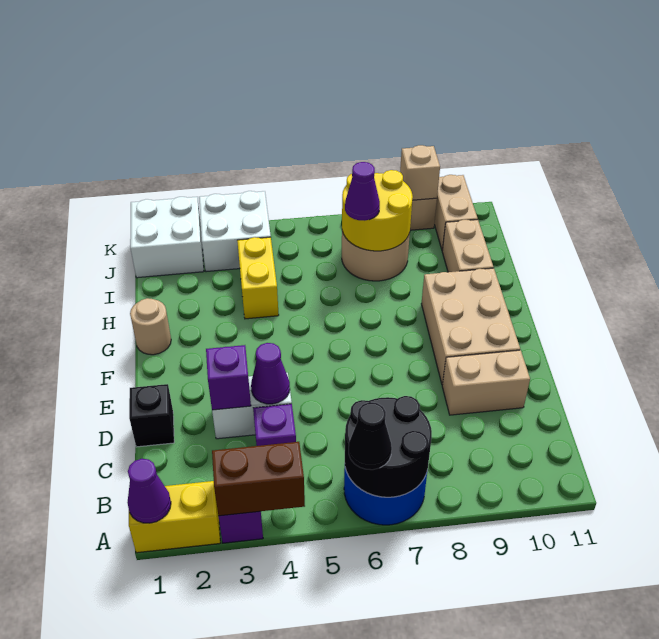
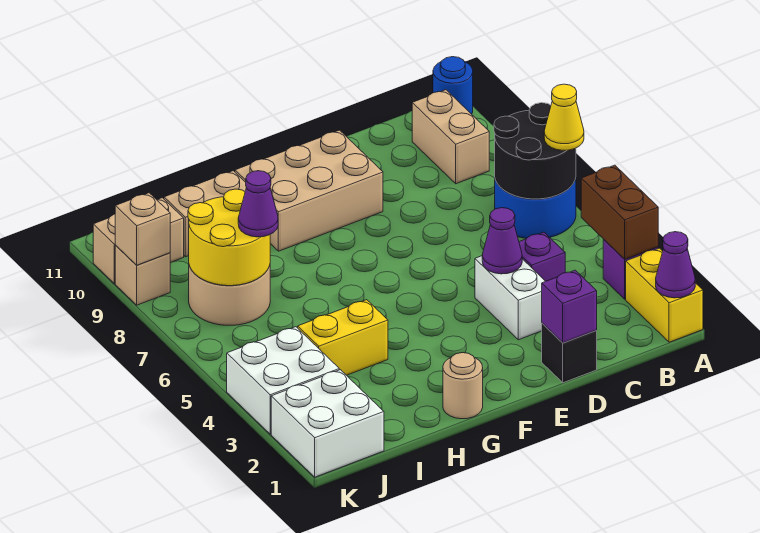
black cone A6 level 3 -> yellow cone A6 level 3
none -> blue round brick A11 level 1
purple brick D3 level 2 -> purple brick D1 level 2
tan brick D9:D10 level 1 -> tan brick B9:B10 level 1

